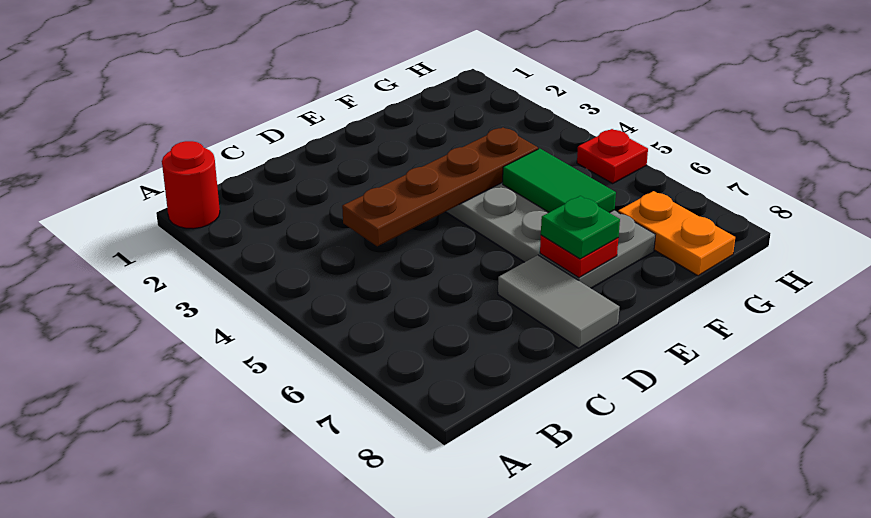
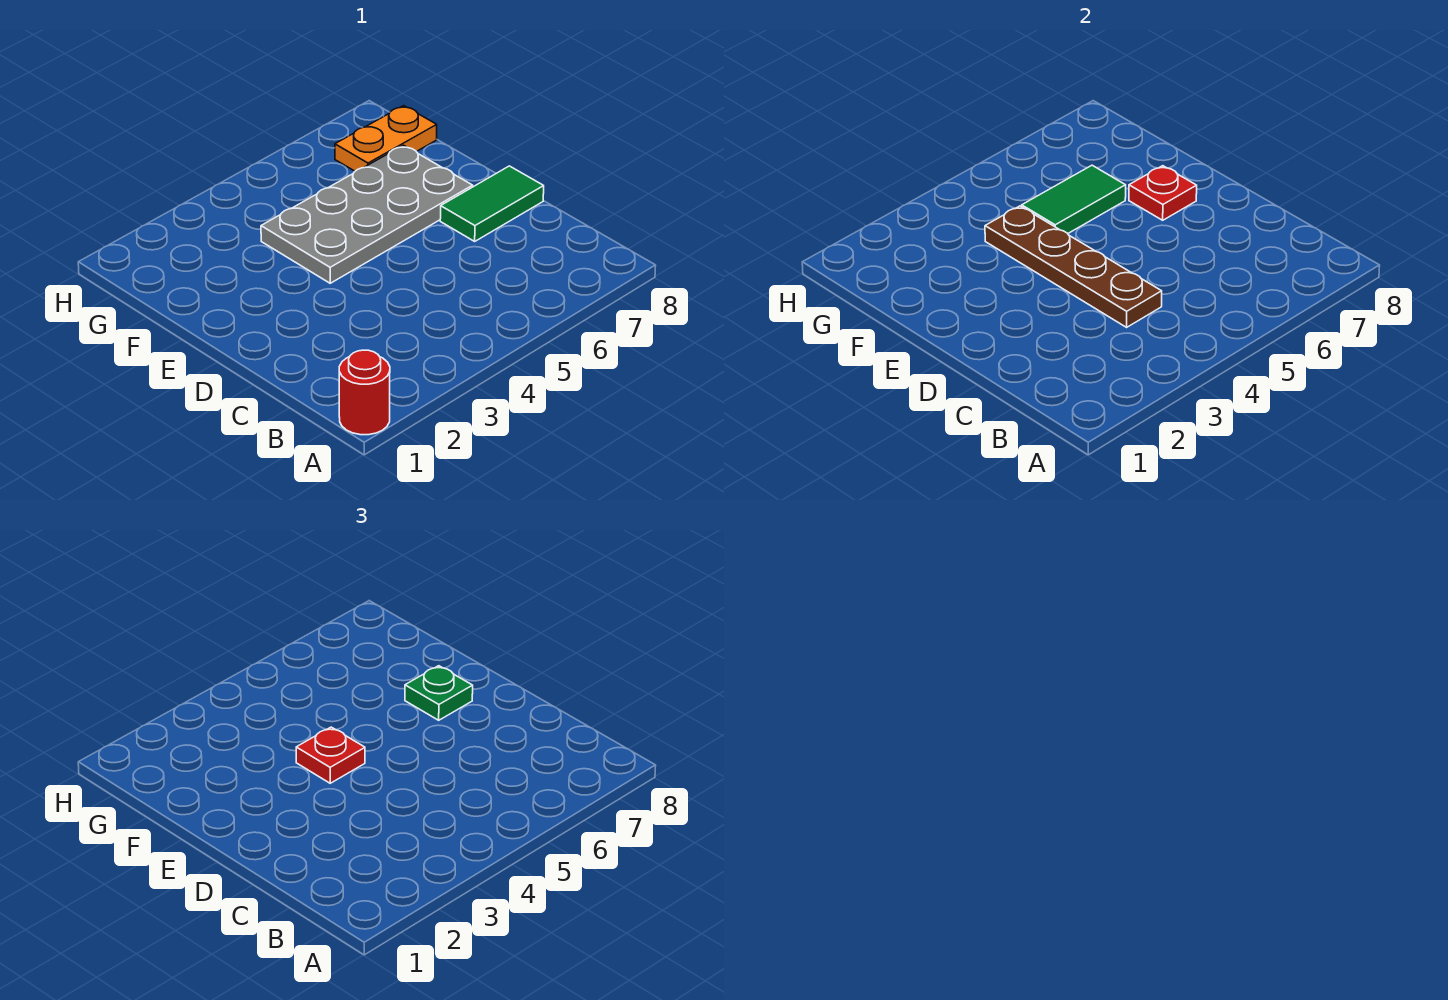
grey tile D7:D8 level 1 -> green tile D7:D8 level 1
red plate H5 level 1 -> red plate E4 level 3

